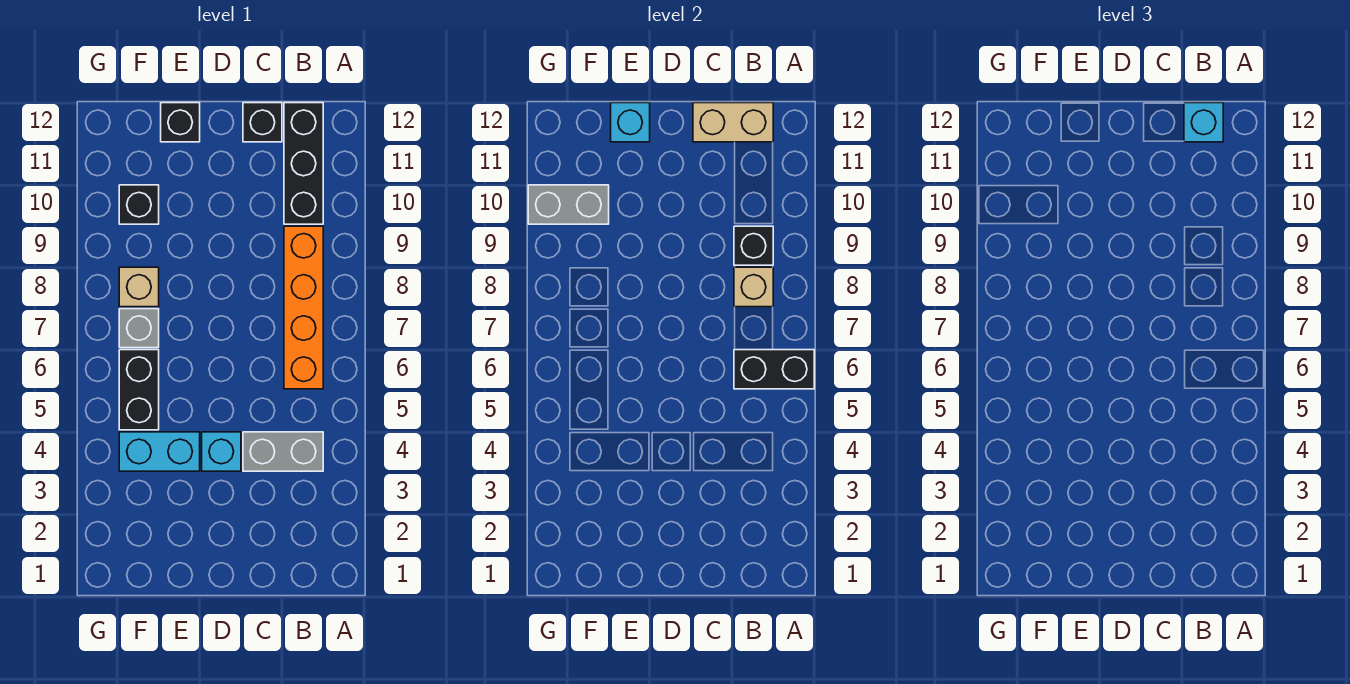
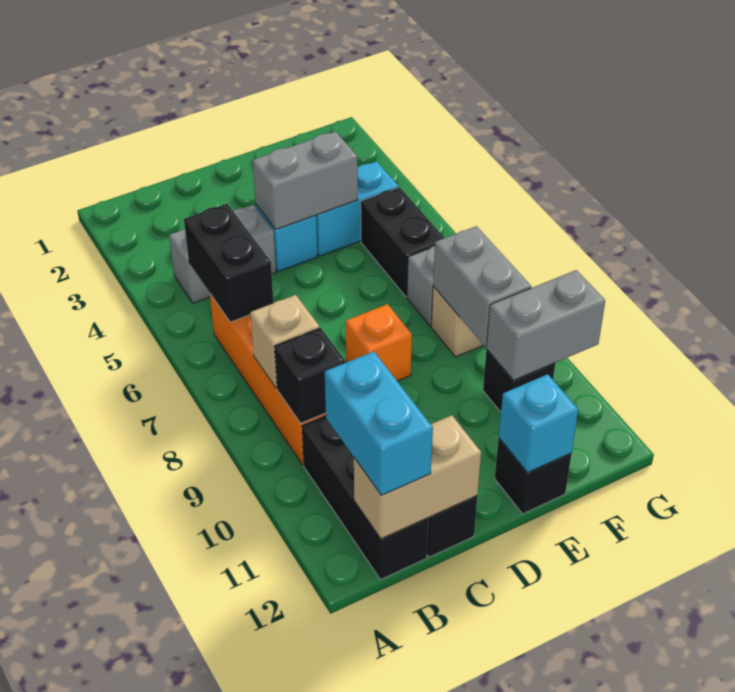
black brick A6:B6 level 2 -> black brick B5:B6 level 2
cyan brick B12 level 3 -> cyan brick B11:B12 level 3
none -> grey brick D4:E4 level 2
none -> orange brick D8 level 1
none -> grey brick F8:F9 level 2

